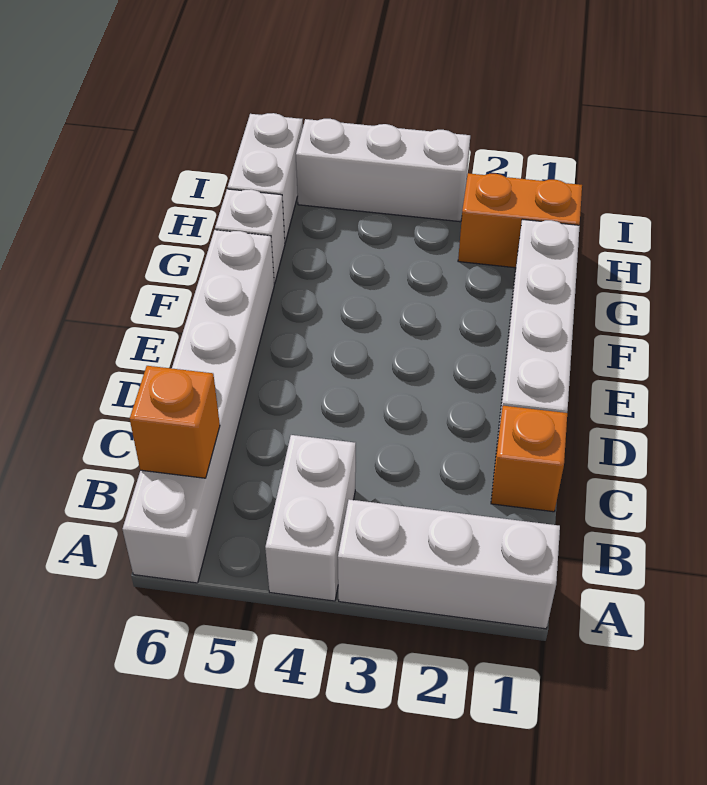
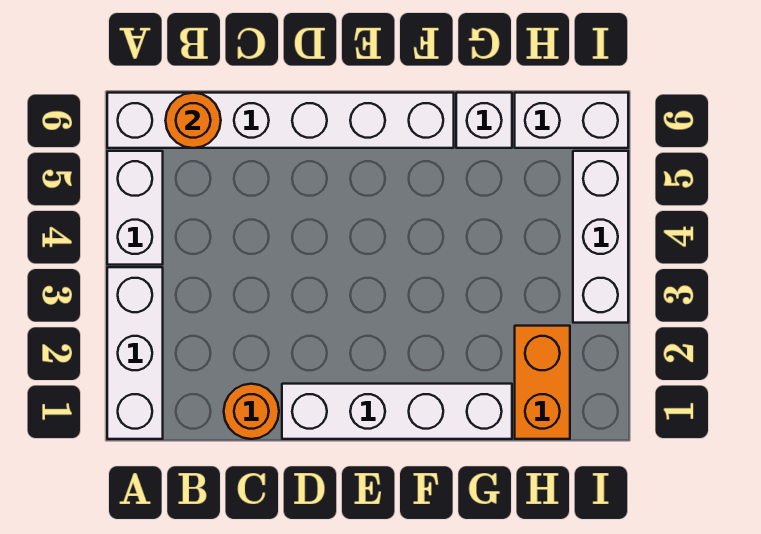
white brick A4:B4 level 1 -> white brick A4:A5 level 1
orange brick B6 level 2 -> orange round brick B6 level 2
orange brick C1 level 1 -> orange round brick C1 level 1

